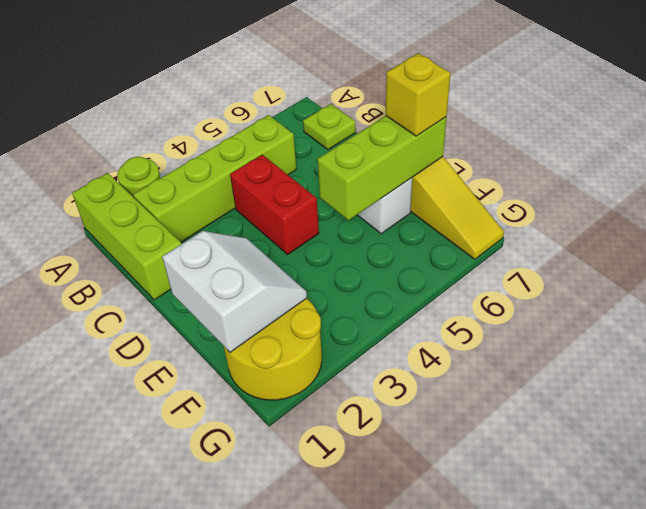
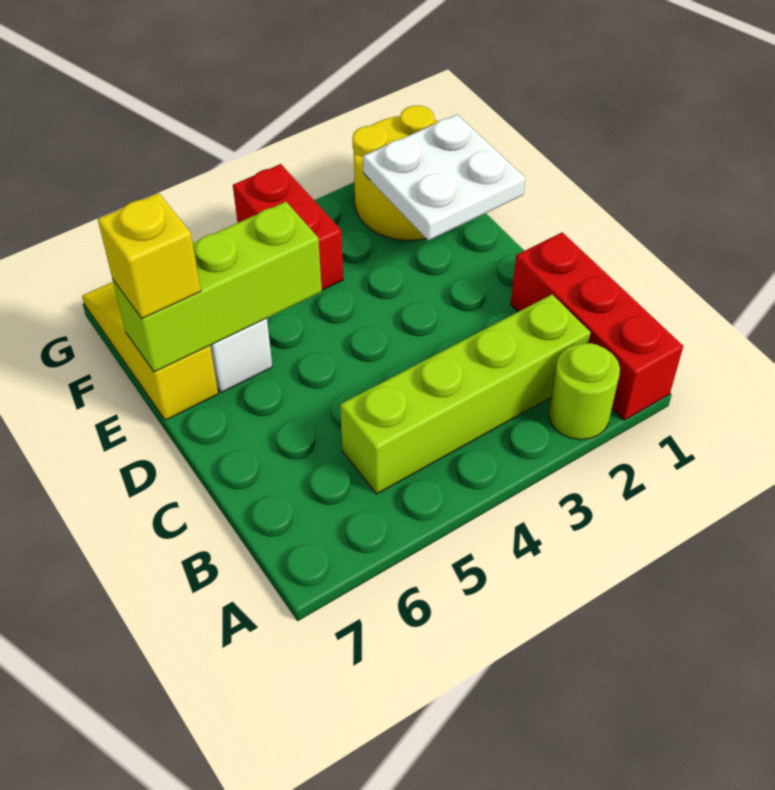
lime brick A1:C1 level 1 -> red brick A1:C1 level 1
lime plate B7 level 1 -> none
red brick C4:D4 level 1 -> red brick F4:G4 level 1
white slope E1:F2 level 2 top 1 -> white plate E1:F2 level 2

